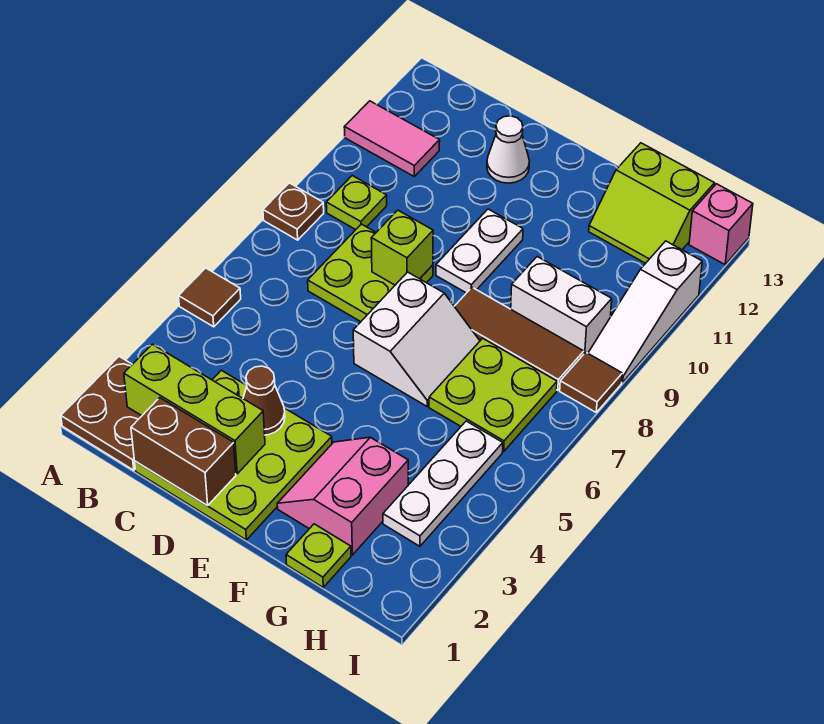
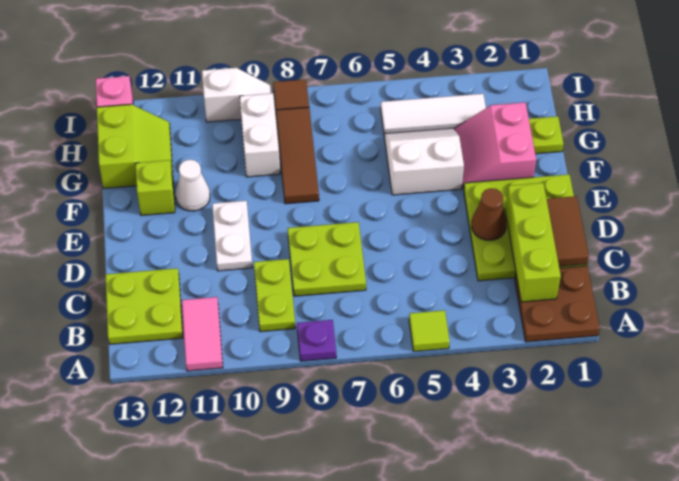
brown tile A5 level 1 -> lime tile A5 level 1
brown plate A8 level 1 -> purple plate A8 level 1
lime plate B9 level 1 -> lime plate B9:C9 level 1
brown brick C1:D1 level 2 -> brown tile C1:D1 level 2
lime brick D8 level 2 -> lime brick F12 level 1
white cone D12 level 1 -> white cone F11 level 1
white slope E6:F7 level 1 top E -> white slope F4:G5 level 1 top F
white plate E9:E10 level 1 -> white plate D10:E10 level 1
pink slope F2:G3 level 1 top G -> pink slope F2:G3 level 1 top 2
lime plate G6:H7 level 1 -> lime plate B12:C13 level 1
white plate H3:H5 level 1 -> white tile H3:H5 level 1
white slope I9:I11 level 1 top 11 -> white slope I9:I10 level 1 top 10

